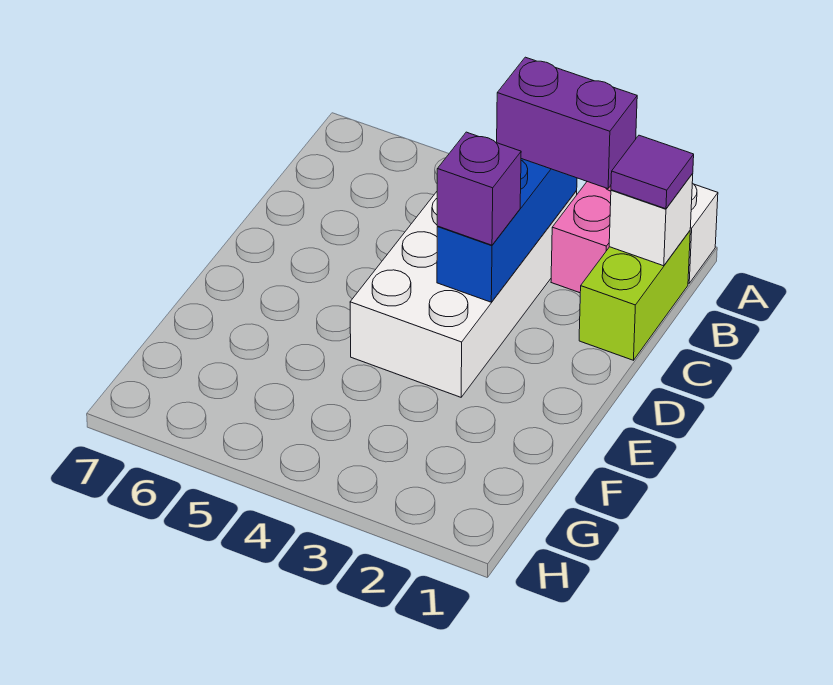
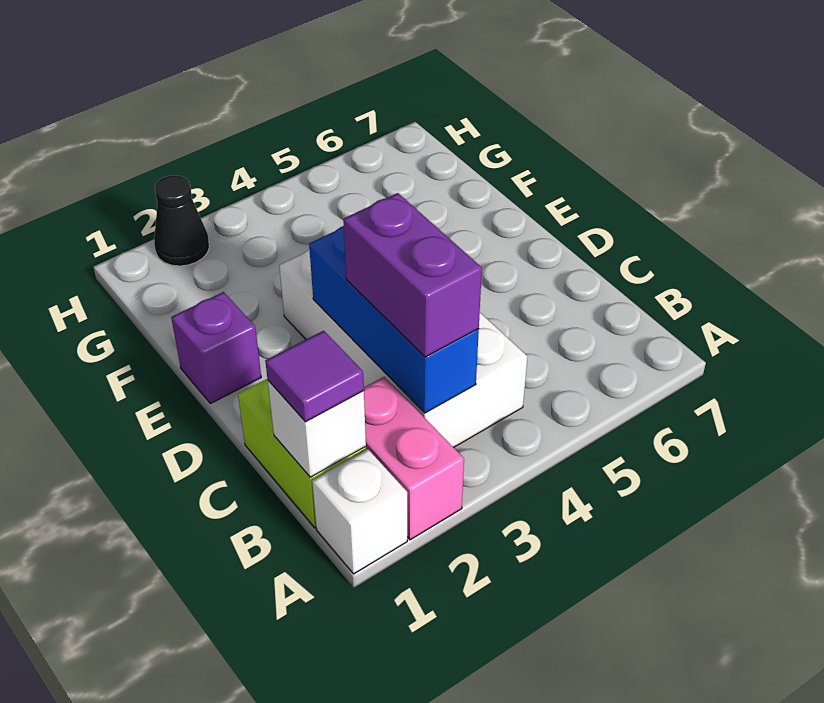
purple brick B2:B3 level 3 -> purple brick B3:C3 level 3
purple brick D3 level 3 -> purple brick E1 level 1
none -> black cone H2 level 1

